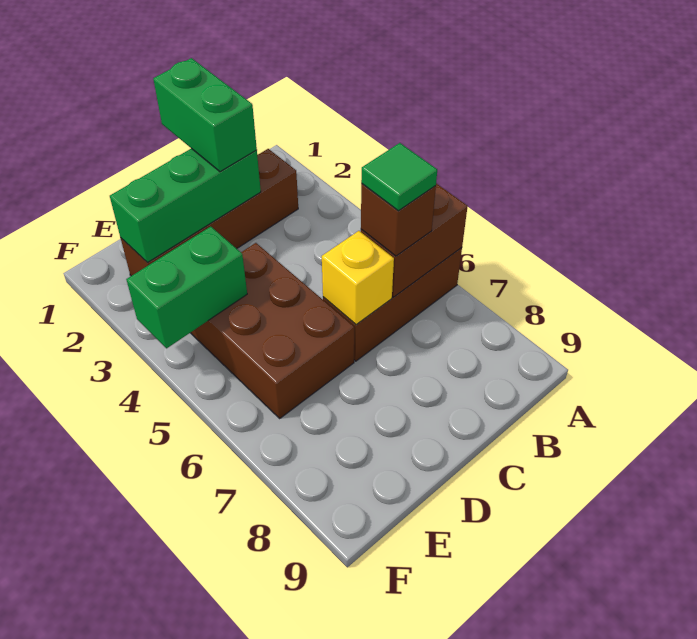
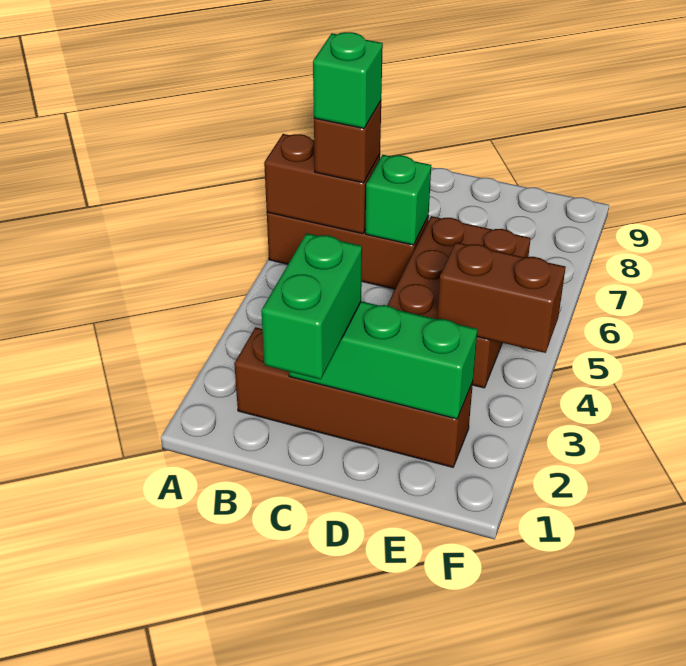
green tile B6 level 4 -> green brick B6 level 4
yellow brick C6 level 2 -> green brick C6 level 2
green brick E4:F4 level 2 -> brown brick E4:F4 level 2

